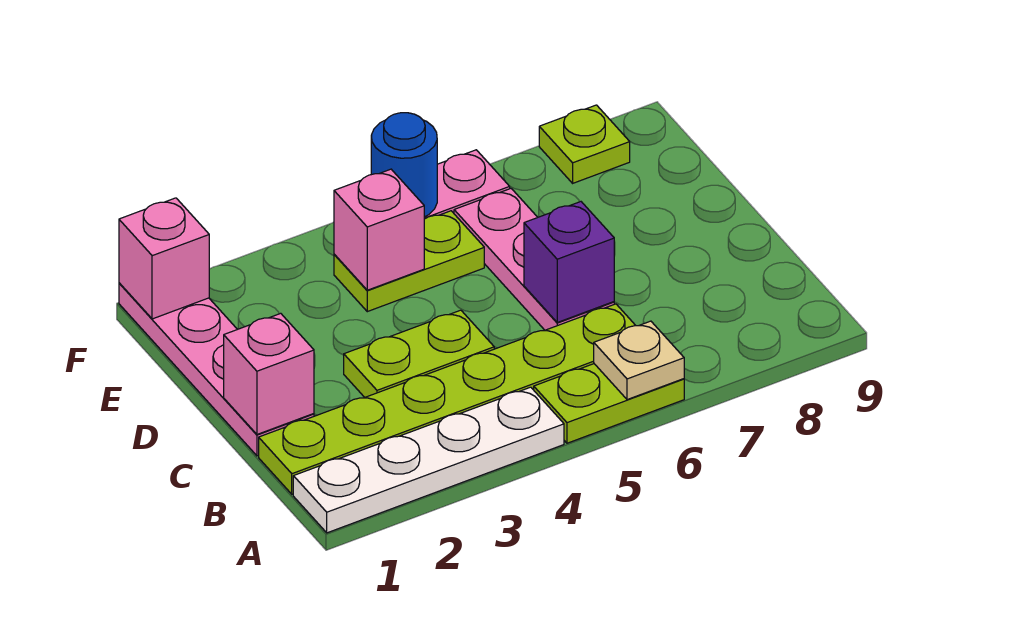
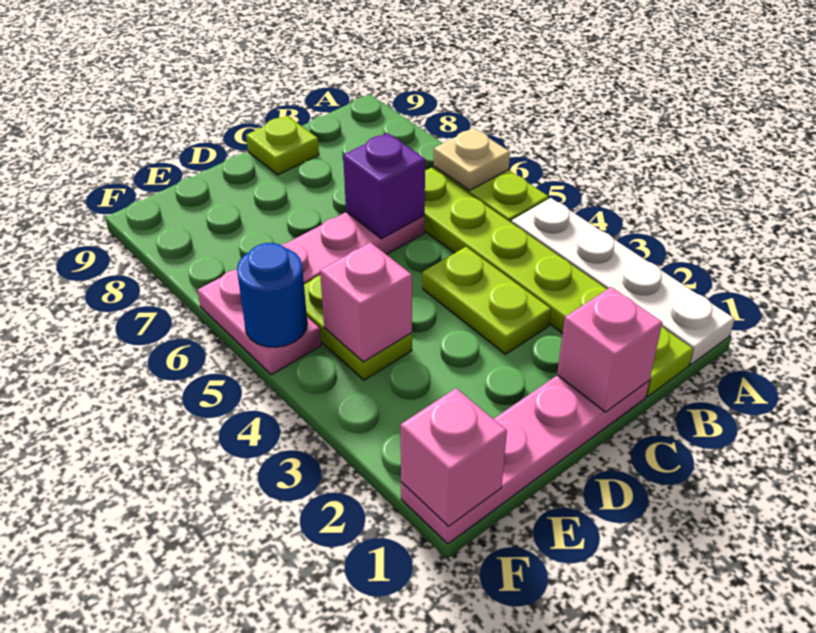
lime plate F8 level 1 -> lime plate C9 level 1

